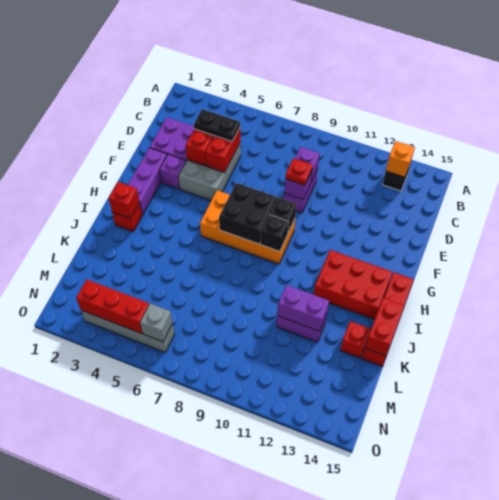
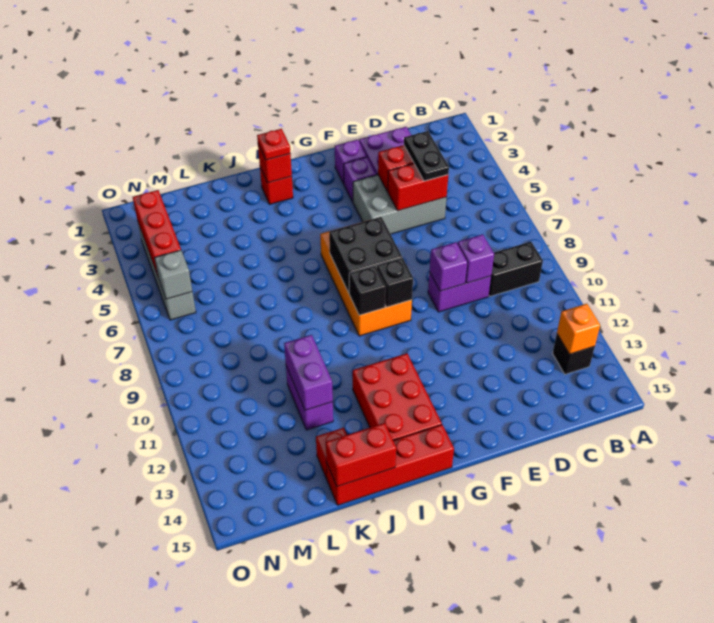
none -> black brick B9:C9 level 1
red plate E9 level 3 -> red plate I2 level 3
purple brick F2:H2 level 1 -> purple brick F2 level 1

